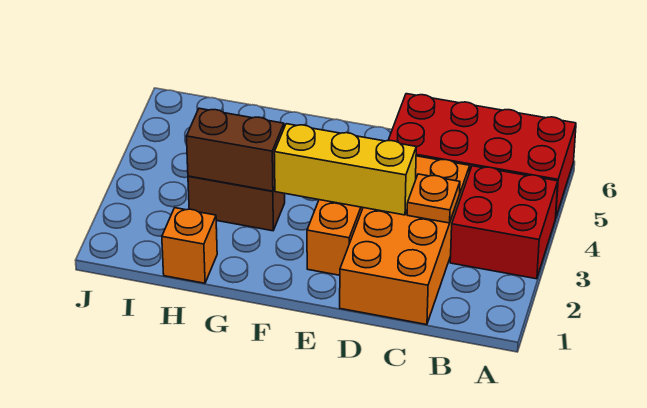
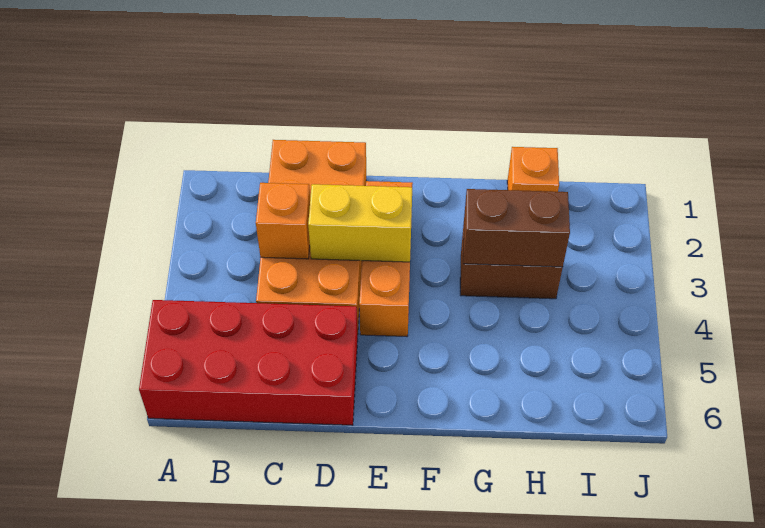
red brick A3:B4 level 1 -> none
orange plate C3 level 2 -> orange brick C3 level 2
yellow brick D3:F3 level 2 -> yellow brick D3:E3 level 2

